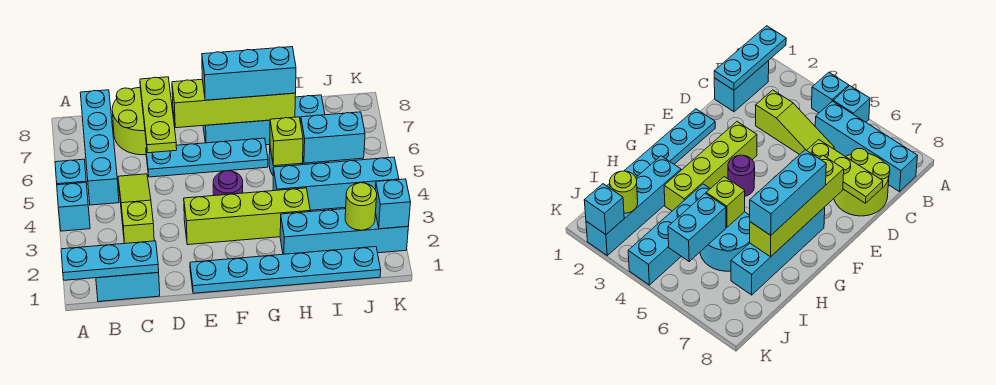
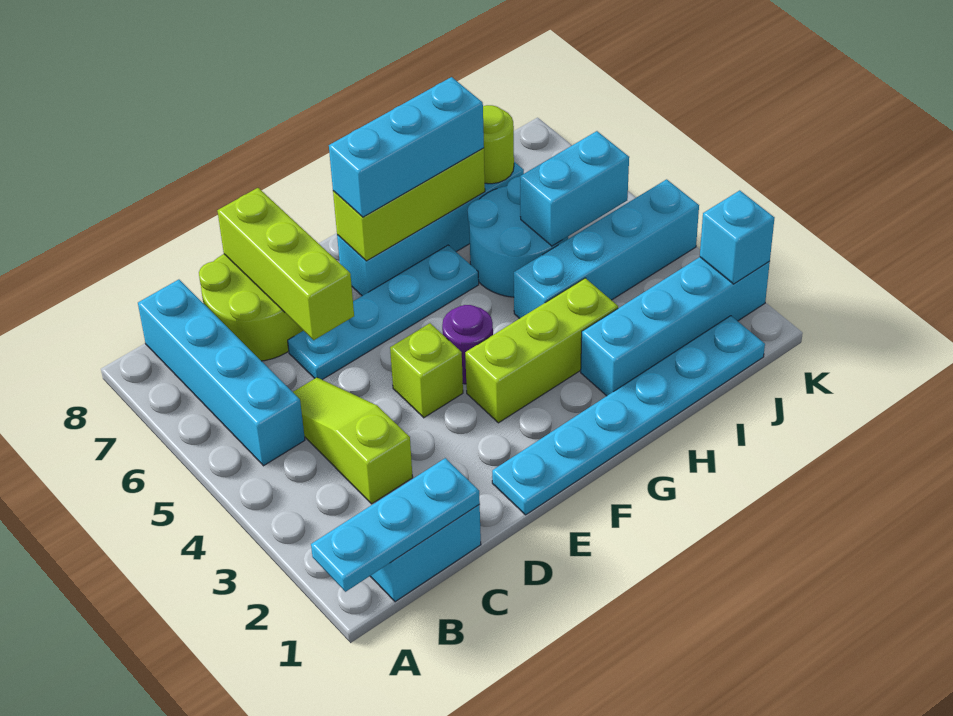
cyan brick A4 level 1 -> none
cyan brick A5 level 1 -> none
lime plate D6:D8 level 2 -> lime brick D6:D8 level 2
lime brick E3:H3 level 1 -> lime brick F3:H3 level 1
lime brick E7:H7 level 2 -> lime brick F7:H7 level 2
lime brick H5 level 2 -> lime brick E4 level 1
lime round brick J2 level 2 -> lime round brick I7 level 2

